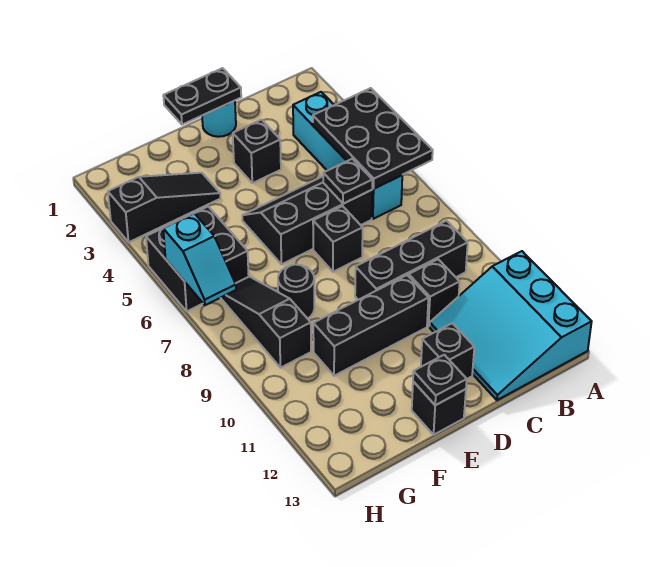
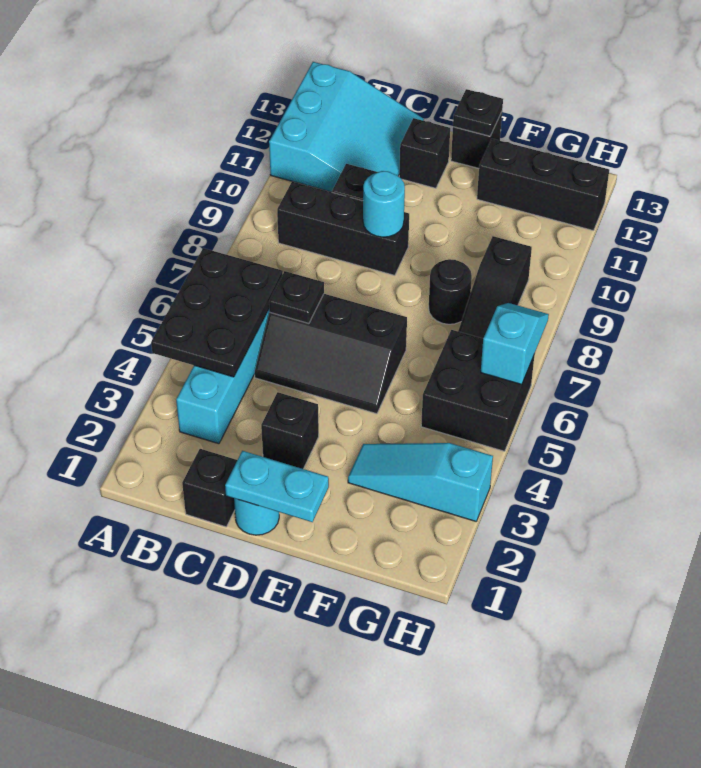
black plate D1:E1 level 2 -> cyan plate D1:E1 level 2
black brick D7 level 1 -> black brick C1 level 1
none -> cyan round brick D9 level 2
black brick D10:F10 level 1 -> black brick F12:H12 level 1
black slope F3:H3 level 1 top H -> cyan slope F3:H3 level 1 top H

